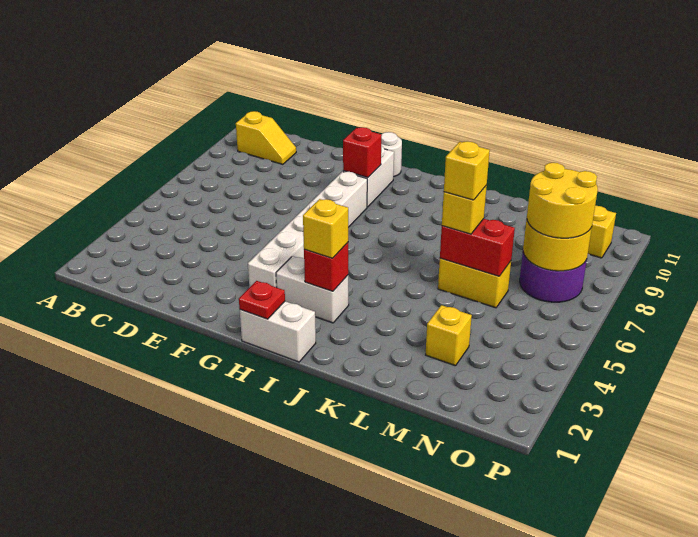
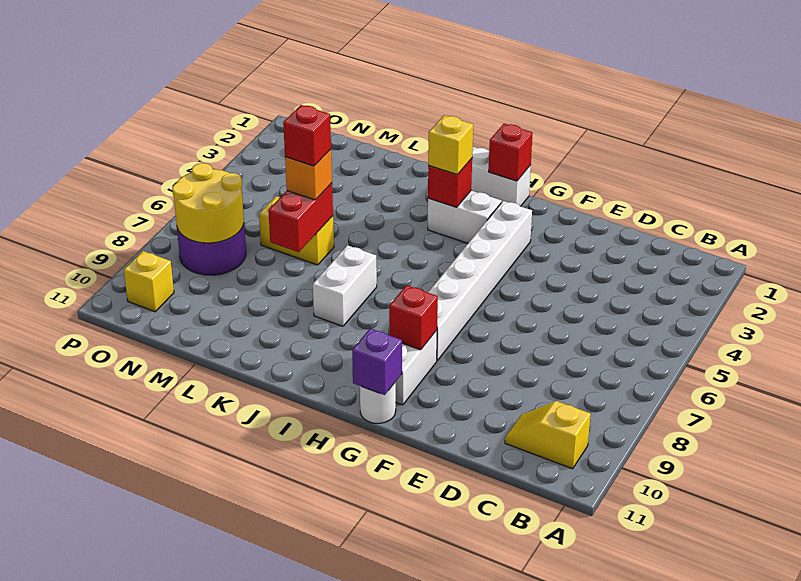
none -> purple brick G11 level 2
red plate H1 level 2 -> red brick H1 level 2
none -> white brick J7:J8 level 1
red brick L6:M6 level 2 -> red brick L6:L7 level 2
yellow brick L6 level 3 -> orange brick L6 level 3
yellow brick L6 level 4 -> red brick L6 level 4
yellow brick M3 level 1 -> none
yellow round brick N7:O8 level 3 -> none

